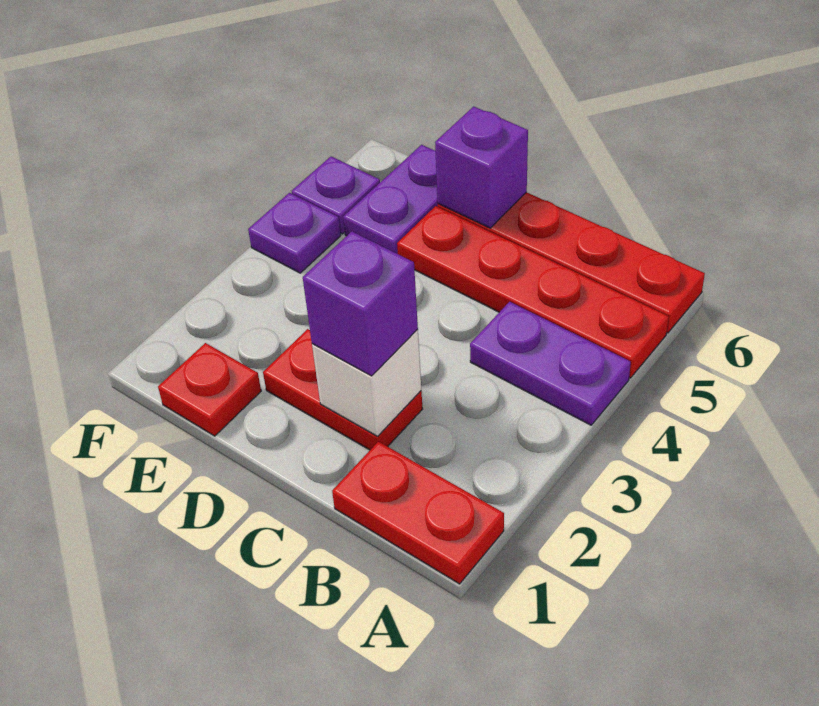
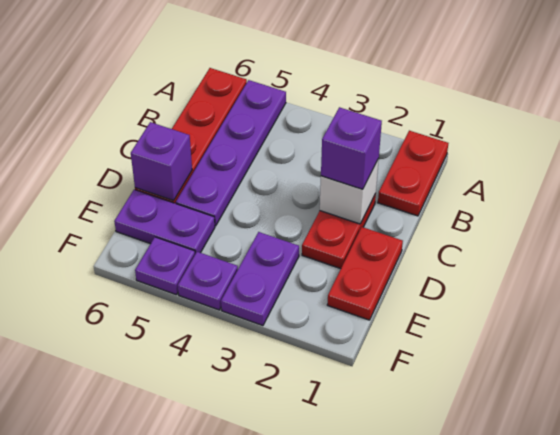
purple plate A4:B4 level 1 -> purple plate E3:F3 level 1
red plate A5:D5 level 1 -> purple plate A5:D5 level 1
red plate E1 level 1 -> red plate D1:E1 level 1

